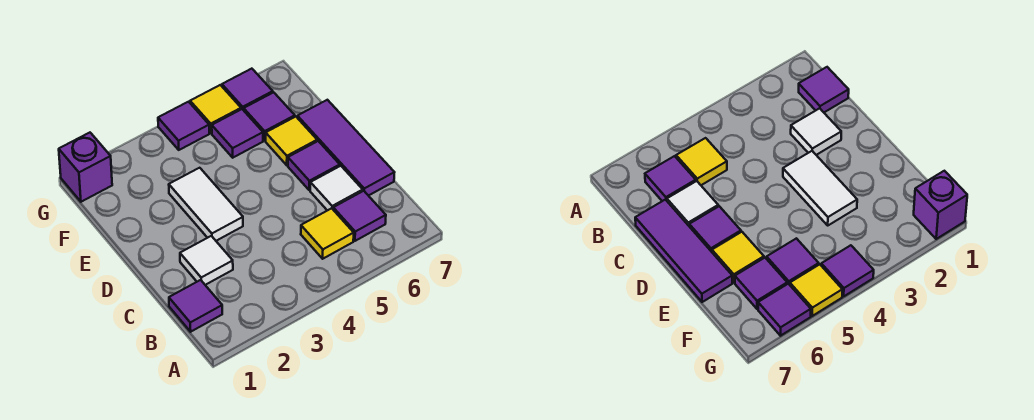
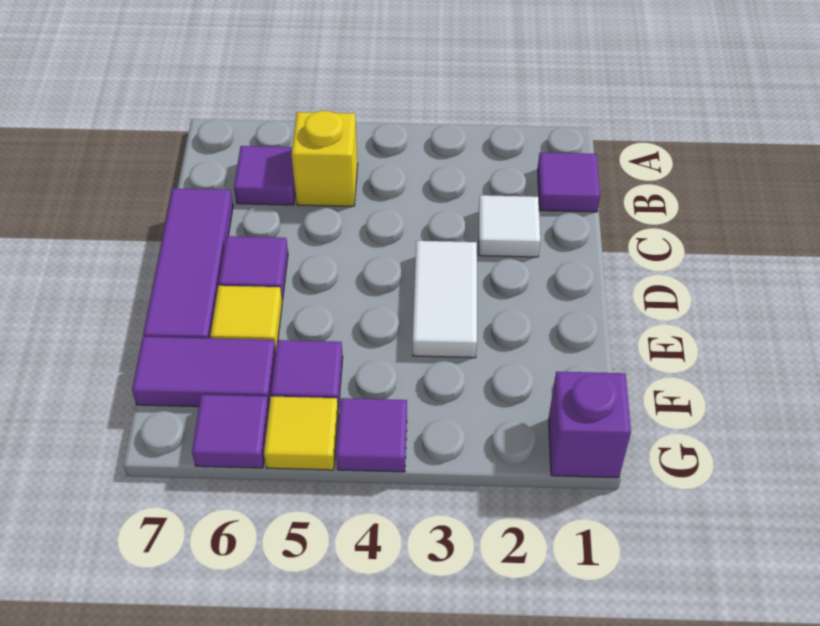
yellow tile B5 level 1 -> yellow brick B5 level 1
white tile C6 level 1 -> none
purple tile F6 level 1 -> purple tile F6:F7 level 1

